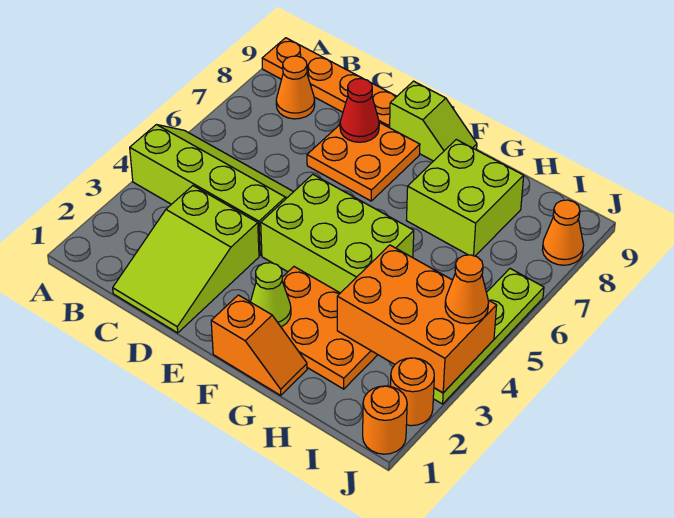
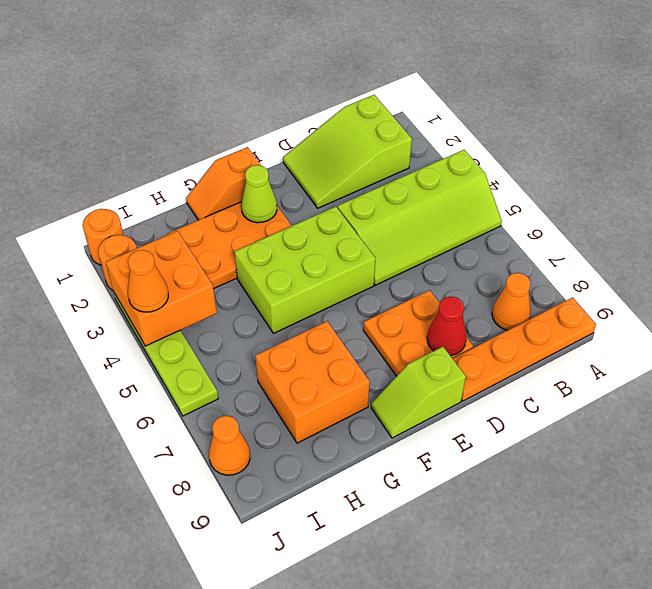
lime slope C1:D3 level 1 top 3 -> lime slope B1:D2 level 1 top B
lime brick G7:H8 level 1 -> orange brick G7:H8 level 1
orange brick H3:J4 level 2 -> orange brick I3:J4 level 2

